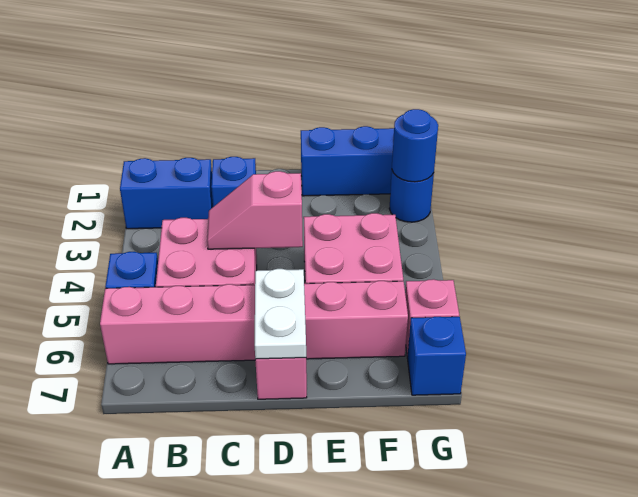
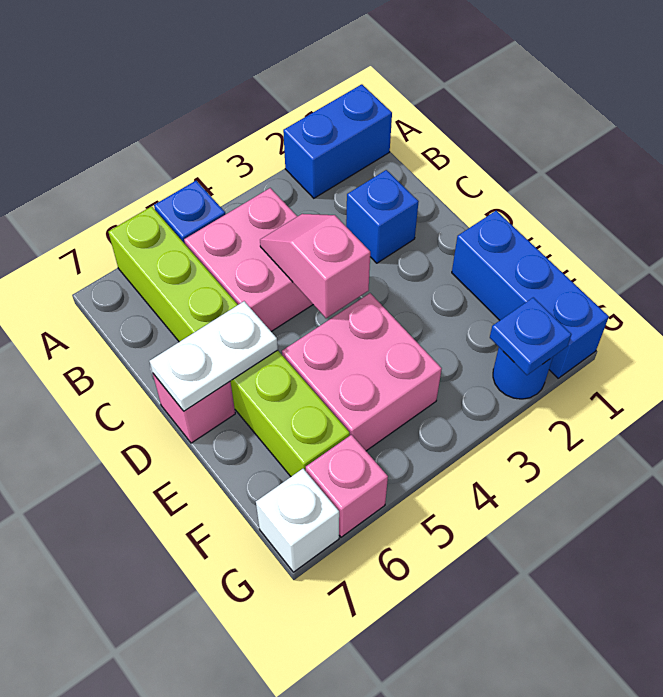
blue brick A2:B2 level 1 -> blue brick A1:A2 level 1
pink brick A6:F6 level 1 -> lime brick A6:F6 level 1
blue round brick G2 level 2 -> blue plate G2 level 2
blue brick G7 level 1 -> white brick G7 level 1

